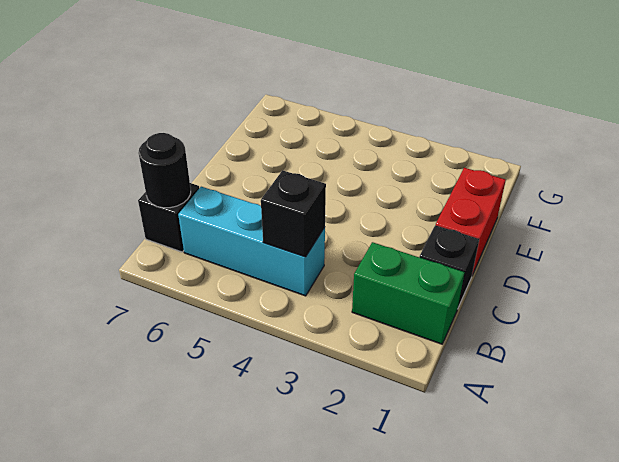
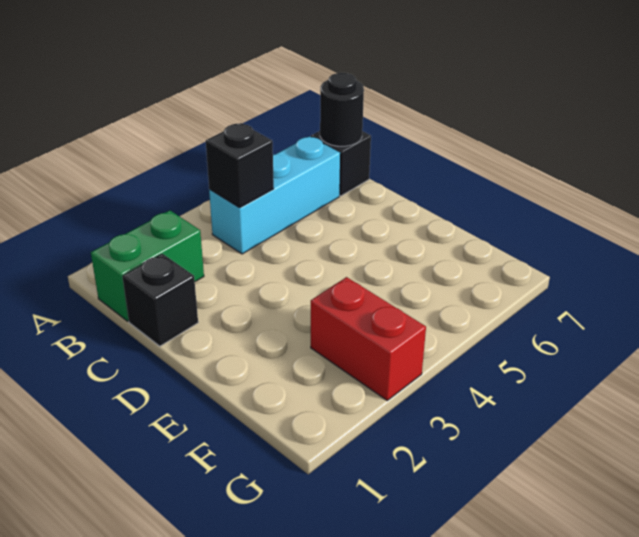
red brick D1:E1 level 1 -> red brick F3:G3 level 1

